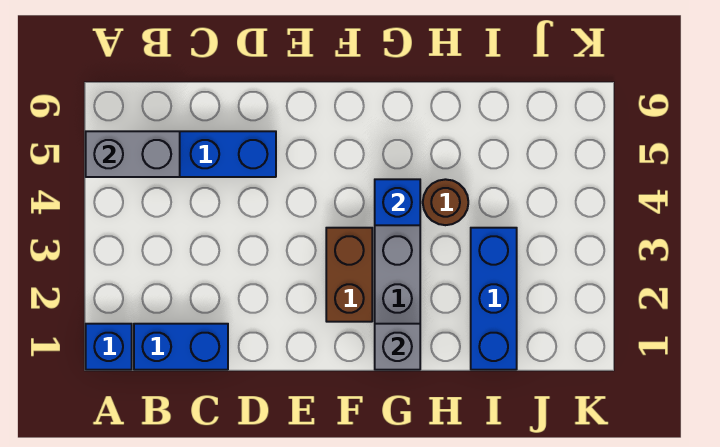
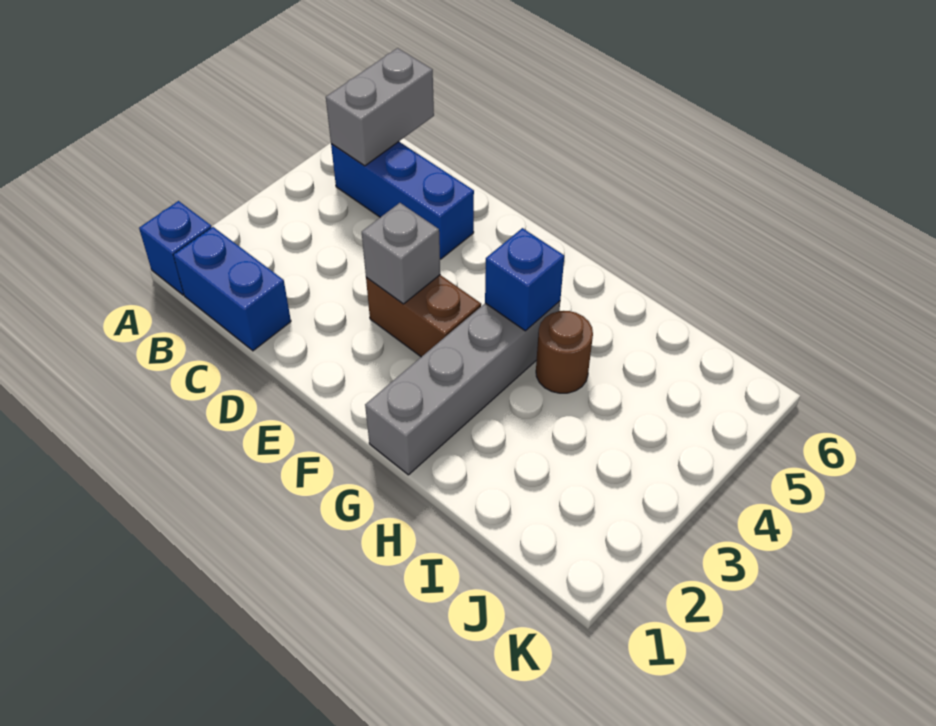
grey brick A5:B5 level 2 -> grey brick B5:B6 level 2
brown brick F2:F3 level 1 -> brown brick E3:F3 level 1
grey brick G1 level 2 -> grey brick E3 level 2
blue brick I1:I3 level 1 -> none

